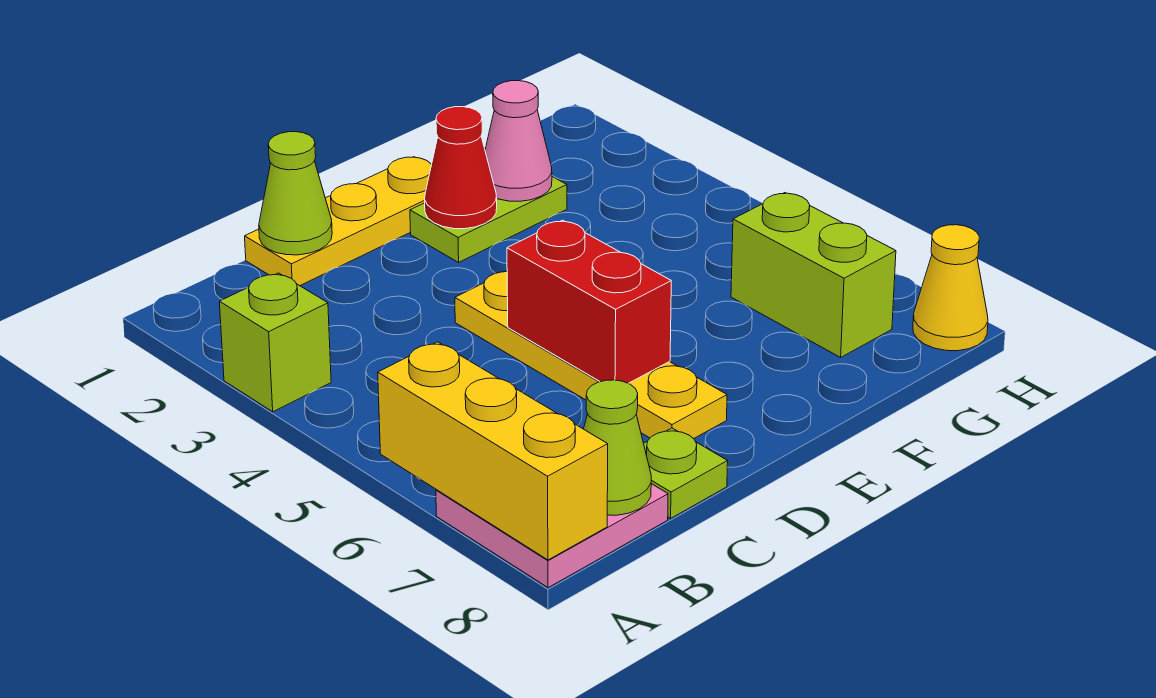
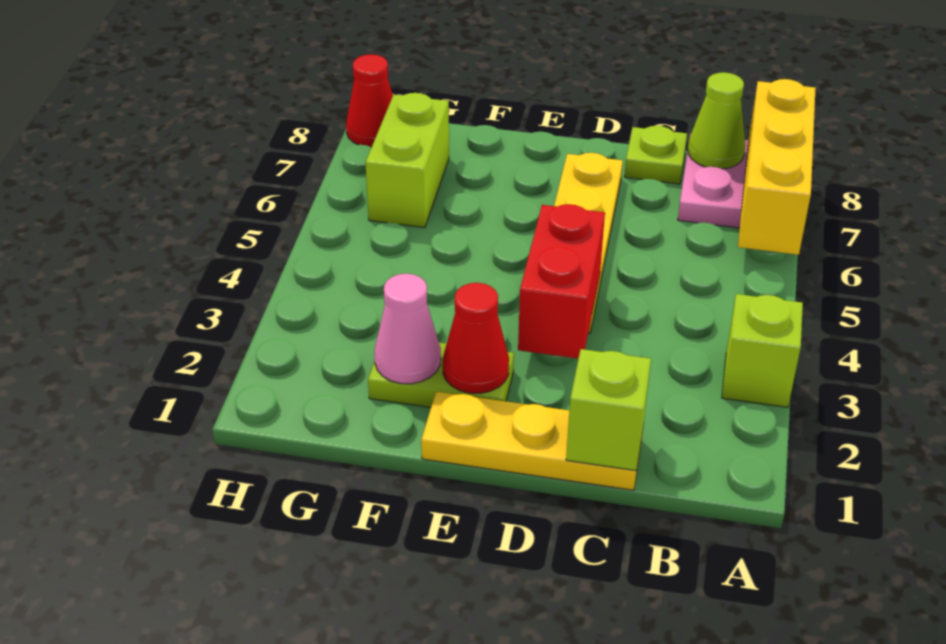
lime cone C1 level 2 -> lime brick C1 level 2
red brick D5:D6 level 2 -> red brick D3:D4 level 2
yellow cone H8 level 1 -> red cone H8 level 1

